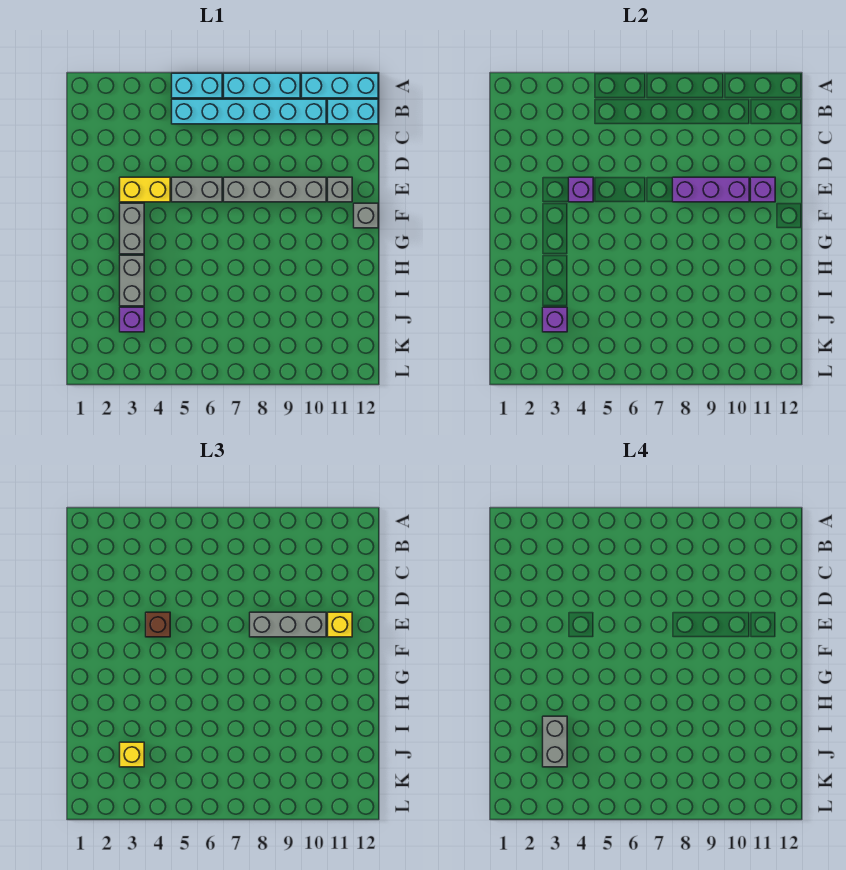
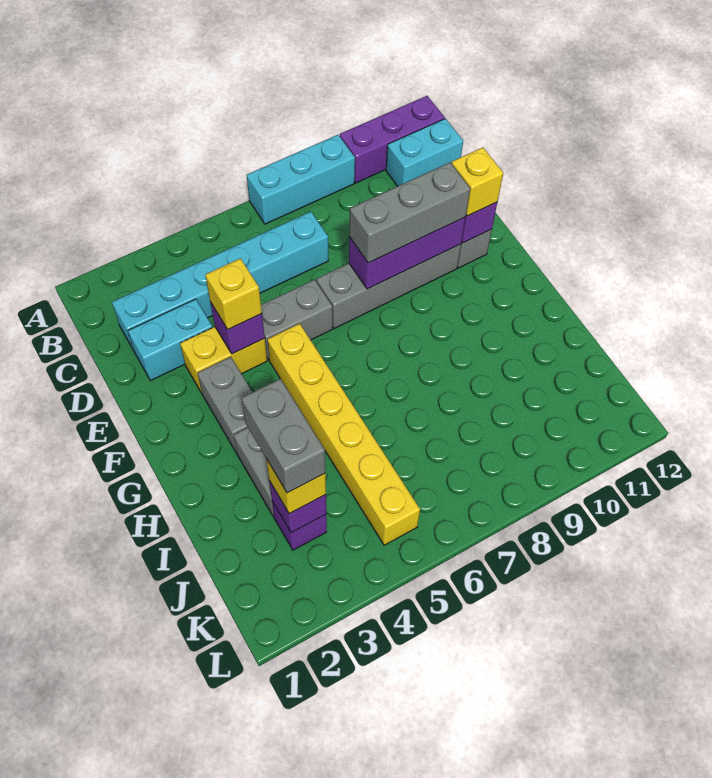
cyan brick A5:A6 level 1 -> cyan brick D2:D3 level 1
cyan brick A10:A12 level 1 -> purple brick A10:A12 level 1
cyan brick B5:B10 level 1 -> cyan brick C2:C7 level 1
brown brick E4 level 3 -> yellow brick E4 level 3
none -> yellow brick F5:K5 level 1
grey brick F12 level 1 -> none

